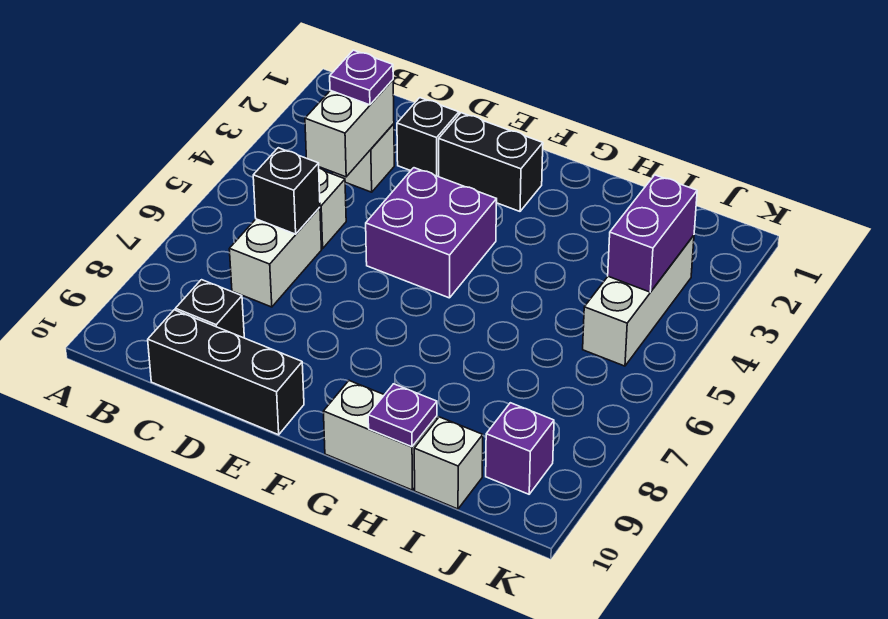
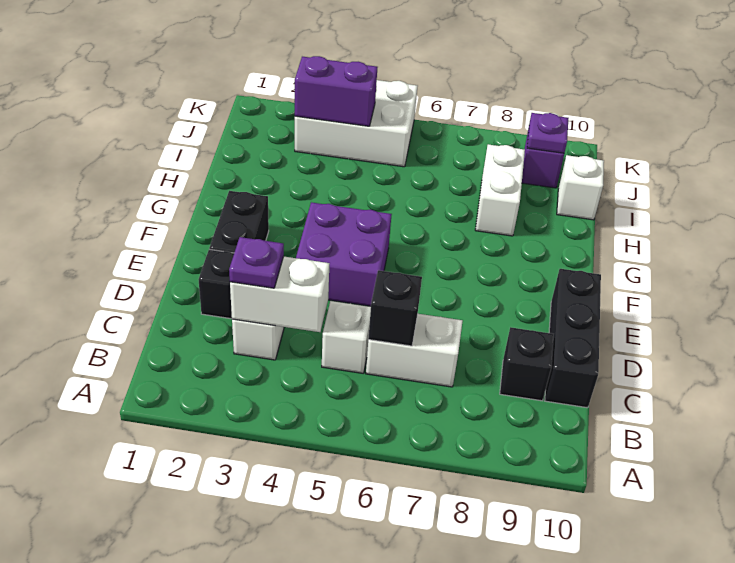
white brick G10:H10 level 1 -> white brick H8:I8 level 1
purple plate H10 level 2 -> purple plate J9 level 2
white brick J3:J5 level 1 -> white brick J3:K5 level 1

